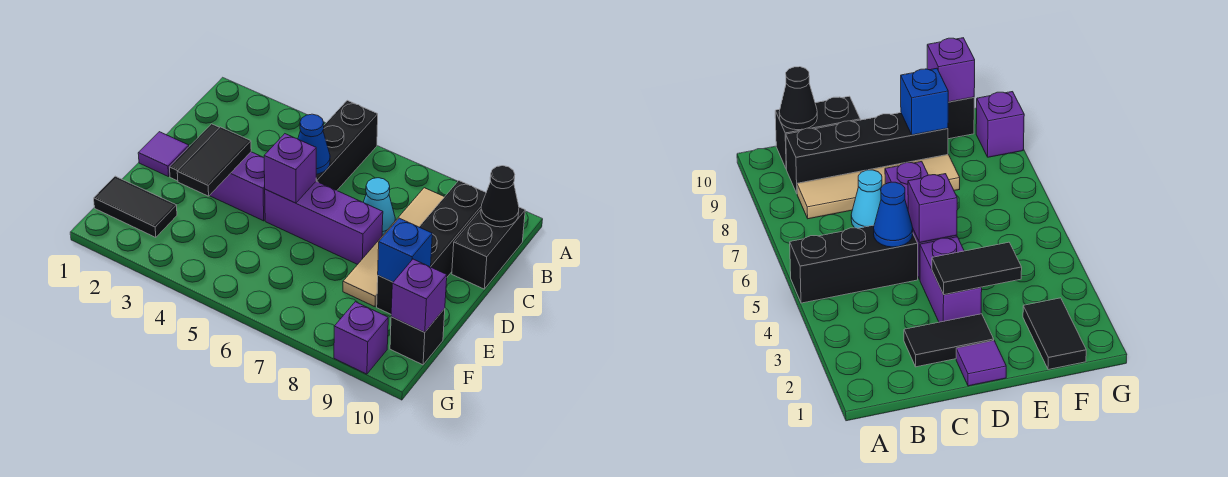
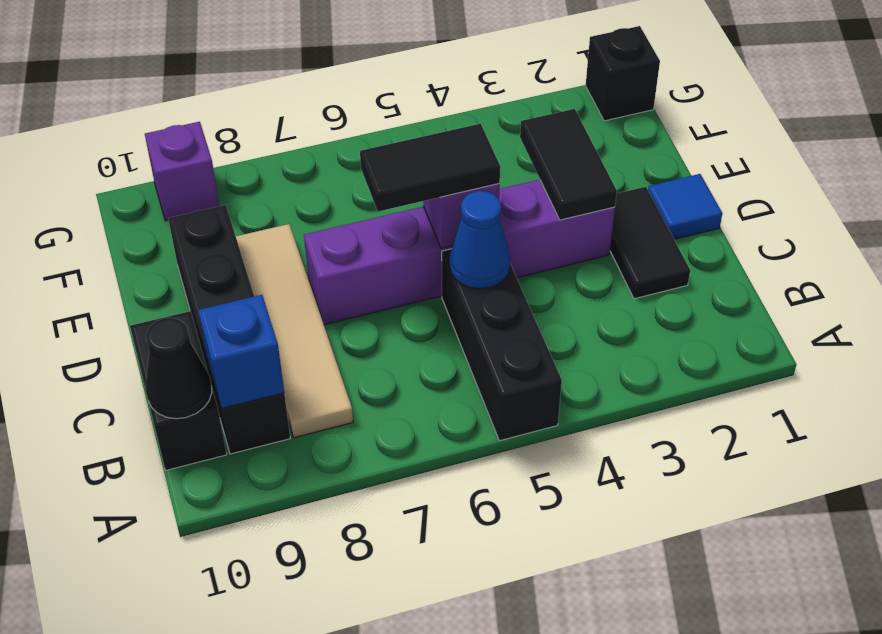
cyan cone C7 level 1 -> none
purple tile D1 level 1 -> blue tile D1 level 1
blue brick E9 level 2 -> blue brick B9 level 2
black tile F1:F2 level 1 -> black tile D5:D6 level 3
black brick F10 level 1 -> black brick G1 level 1
purple brick F10 level 2 -> none

